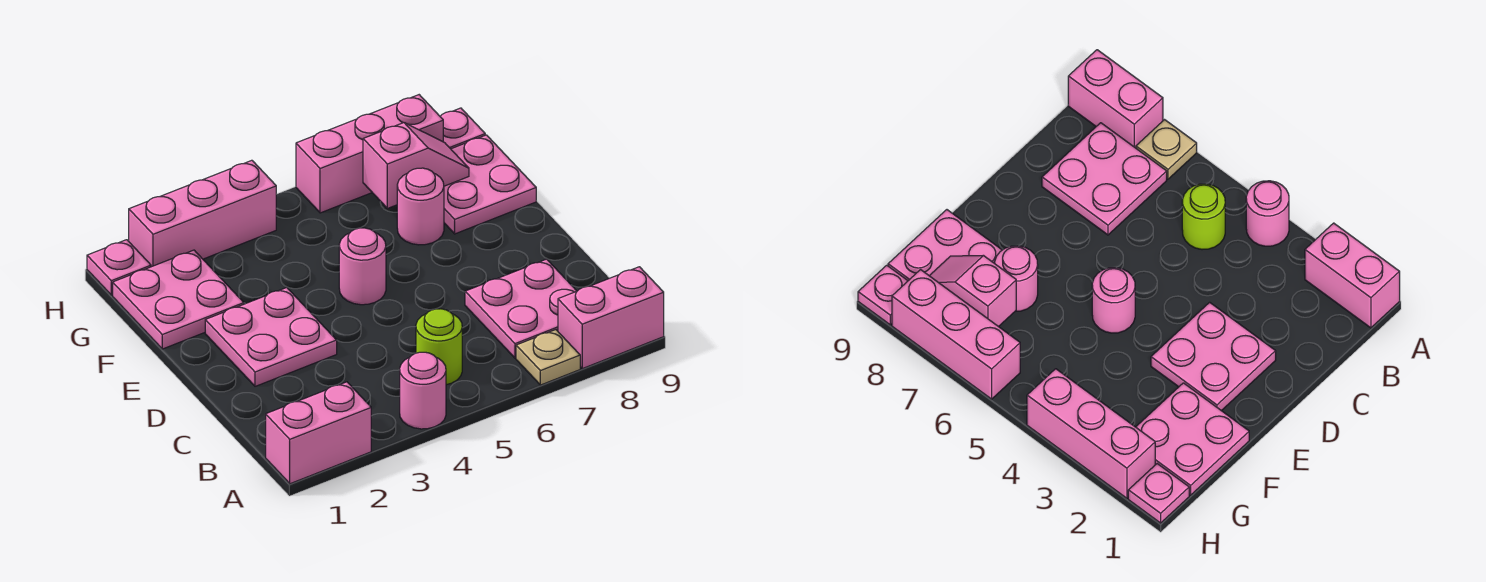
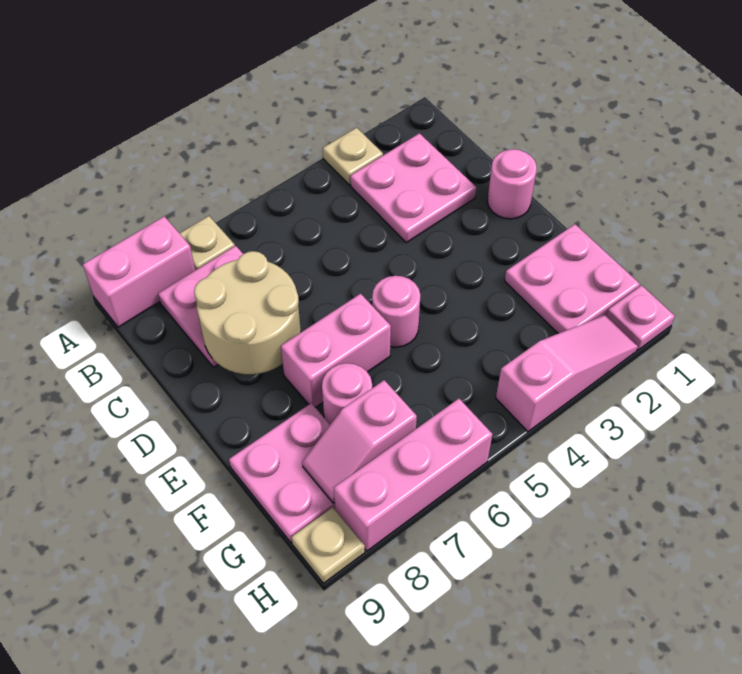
pink brick A1:A2 level 1 -> pink brick E6:E7 level 1
none -> tan plate A3 level 1
pink round brick A4 level 1 -> pink round brick D1 level 1
lime round brick B5 level 1 -> none
none -> tan round brick C7:D8 level 2
pink plate D2:E3 level 1 -> pink plate B2:C3 level 1
pink brick H2:H4 level 1 -> pink slope H2:H4 level 1 top 4
pink plate H9 level 1 -> tan plate H9 level 1

